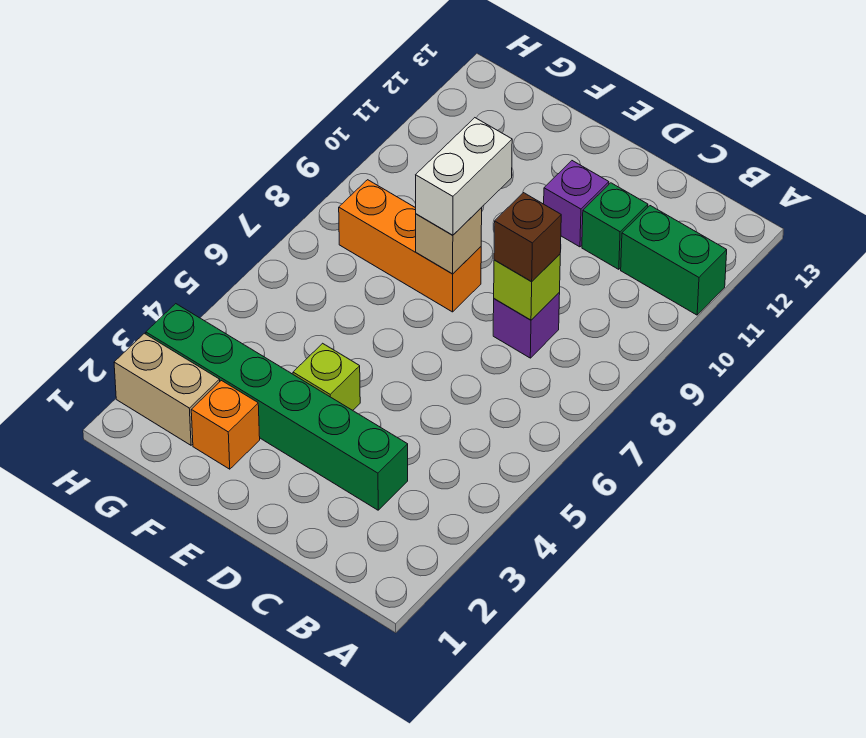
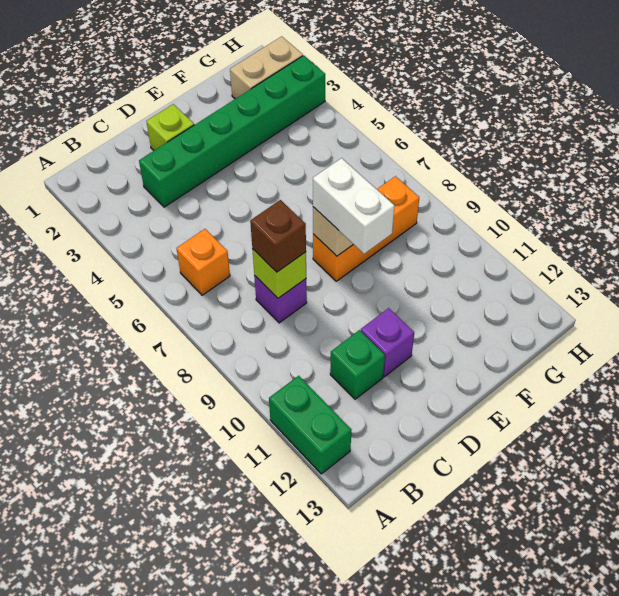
green brick A11:B11 level 1 -> green brick A11:A12 level 1
lime brick E4 level 1 -> lime brick D2 level 1
orange brick F2 level 1 -> orange brick B6 level 1

